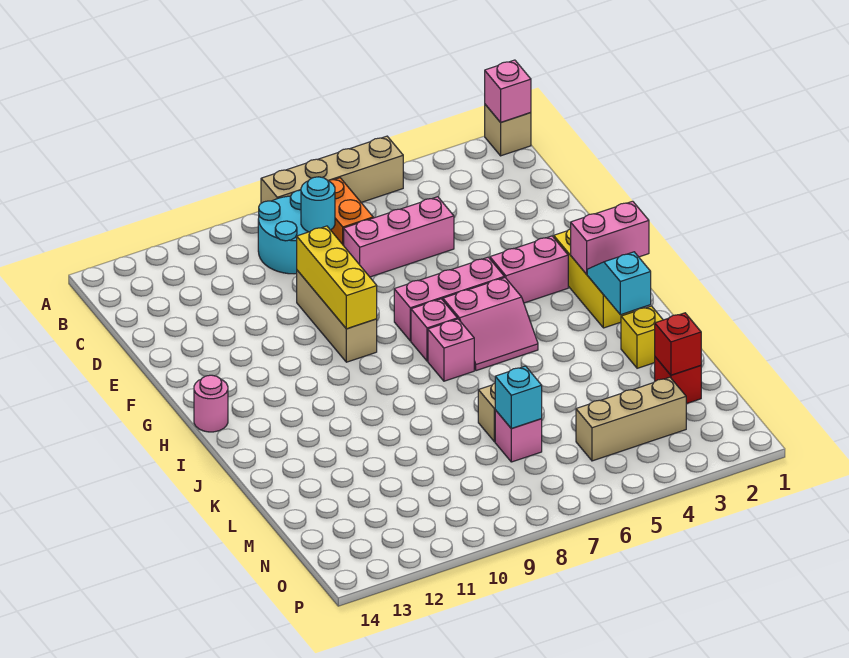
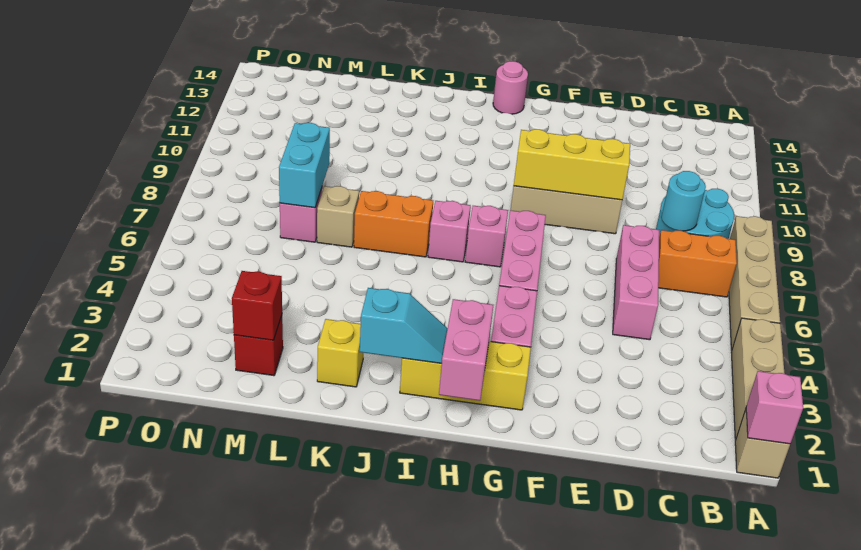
pink slope H5:I6 level 1 top H -> none
none -> orange brick J7:K7 level 1
cyan brick M7 level 2 -> cyan brick M7:M8 level 2
tan brick N3:N5 level 1 -> tan brick A2:A4 level 1

